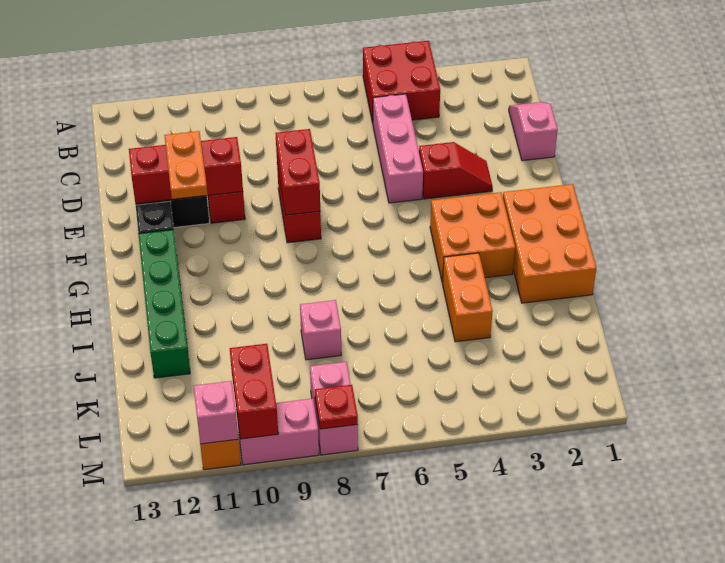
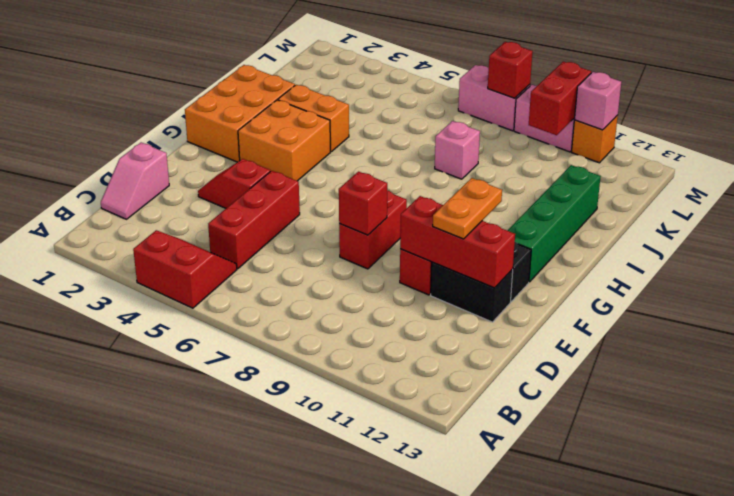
red brick A4:B5 level 1 -> red slope A4:B5 level 1 top A
pink brick C5:E5 level 1 -> red brick C5:E5 level 1
red brick E8:F8 level 2 -> red brick E8 level 2
orange brick I4:J4 level 1 -> orange brick I3:I4 level 1
pink brick L8:M8 level 1 -> pink brick M7:M8 level 1
red plate M8 level 2 -> red brick M8 level 2

